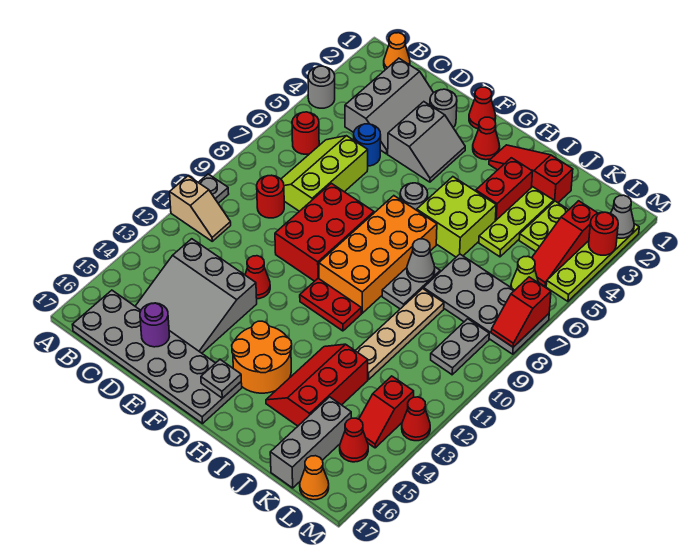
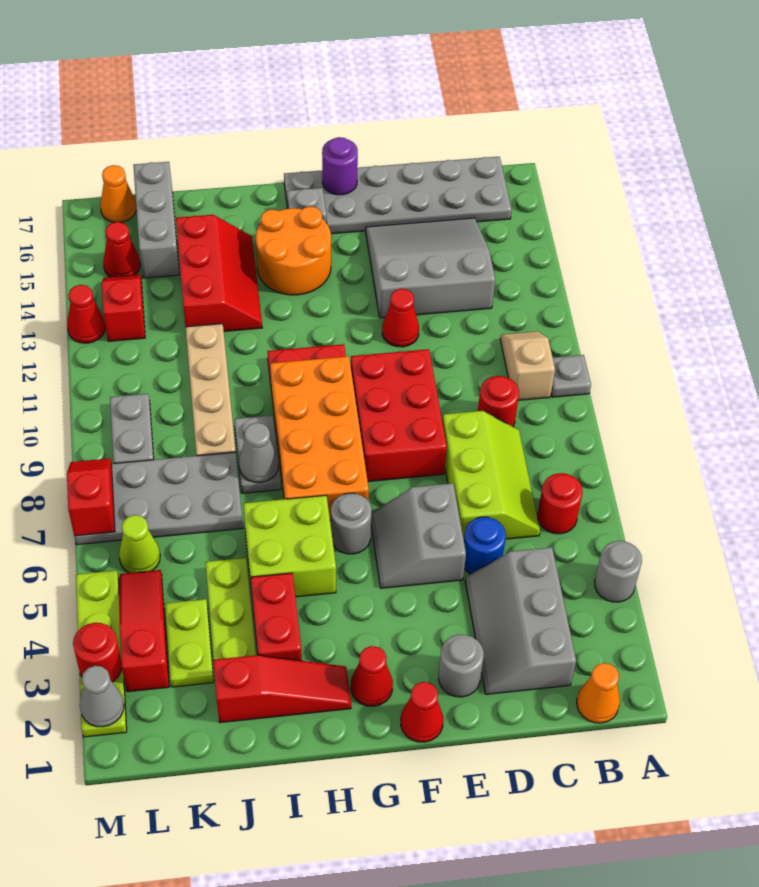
tan slope A11:B11 level 1 top A -> tan slope B10:B11 level 1 top 10
purple round brick D16 level 2 -> purple round brick F17 level 2
grey slope E3:F4 level 1 top E -> grey slope E5:F6 level 1 top E

